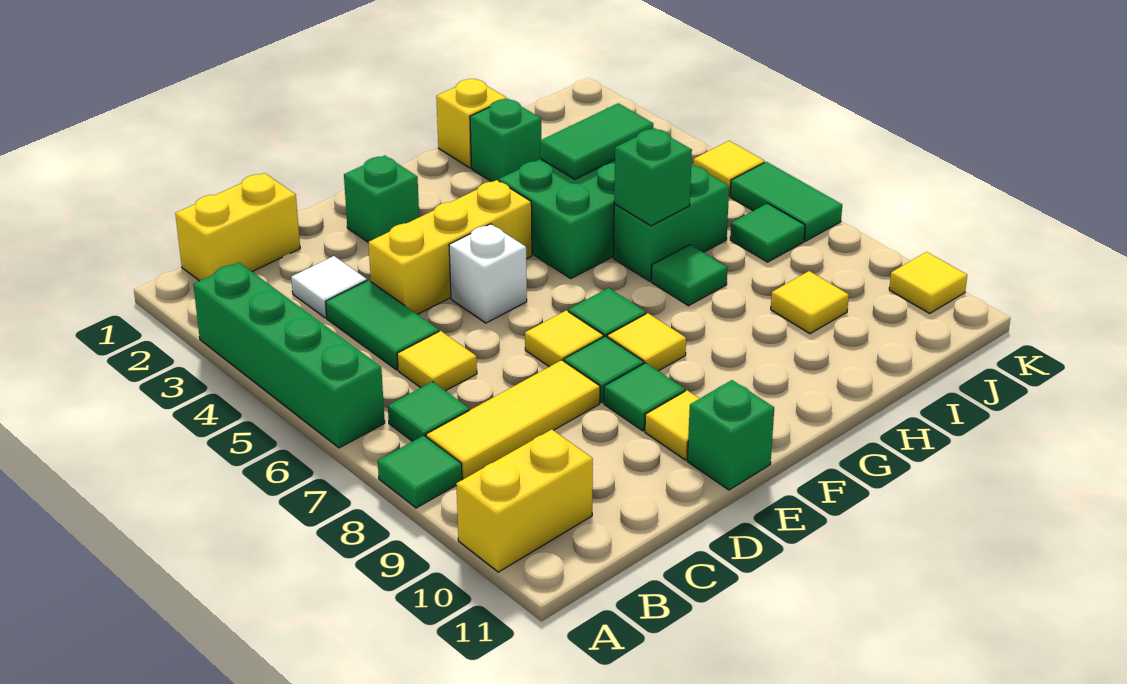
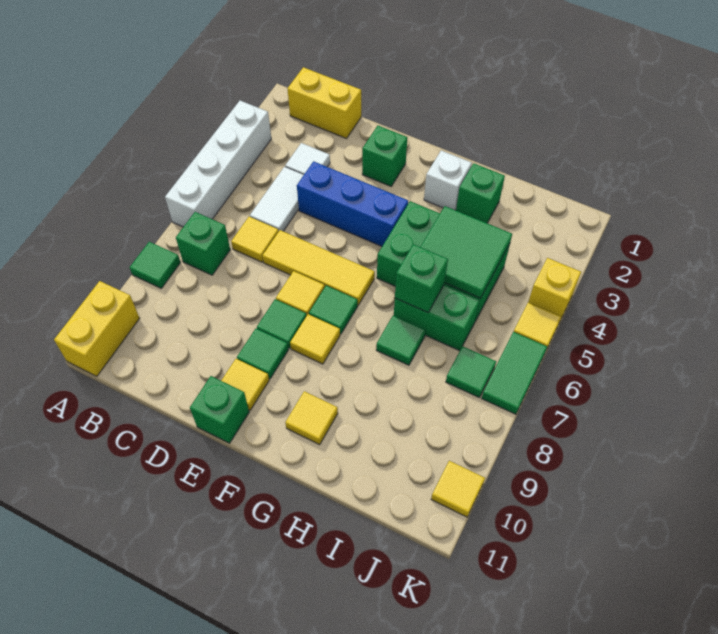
green brick A3:A6 level 1 -> white brick A3:A6 level 1
yellow brick A10:B10 level 1 -> yellow brick A10:A11 level 1
green tile B7 level 1 -> green brick B7 level 1
yellow tile B8:D8 level 1 -> yellow tile D6:F6 level 1
green tile C4:C5 level 1 -> white tile C4:C5 level 1
yellow brick D4:F4 level 1 -> blue brick D4:F4 level 1
white brick E5 level 1 -> white brick G2 level 1
yellow brick H1 level 1 -> yellow brick K4 level 1
green tile H4:I4 level 2 -> green tile H4:I5 level 2
yellow tile I9 level 1 -> yellow tile G10 level 1

